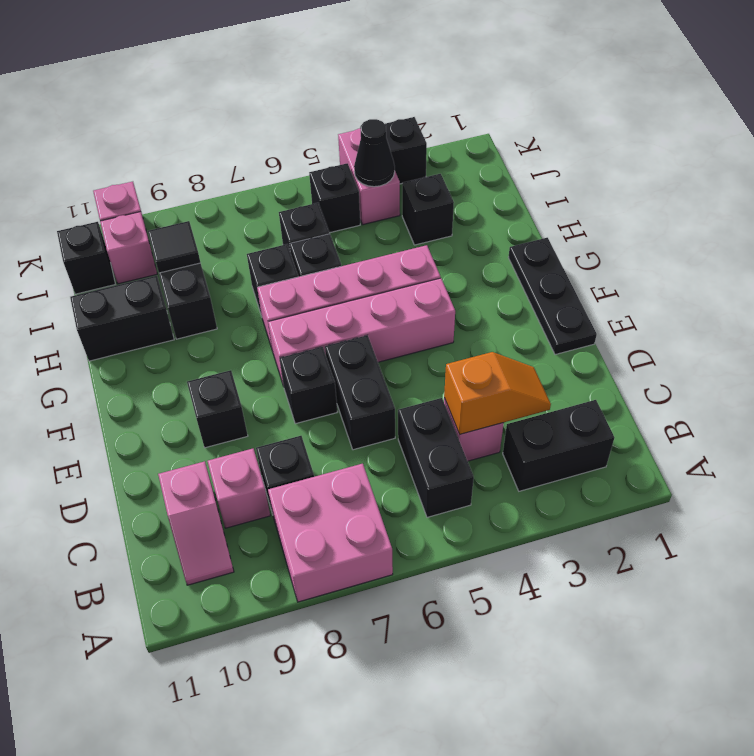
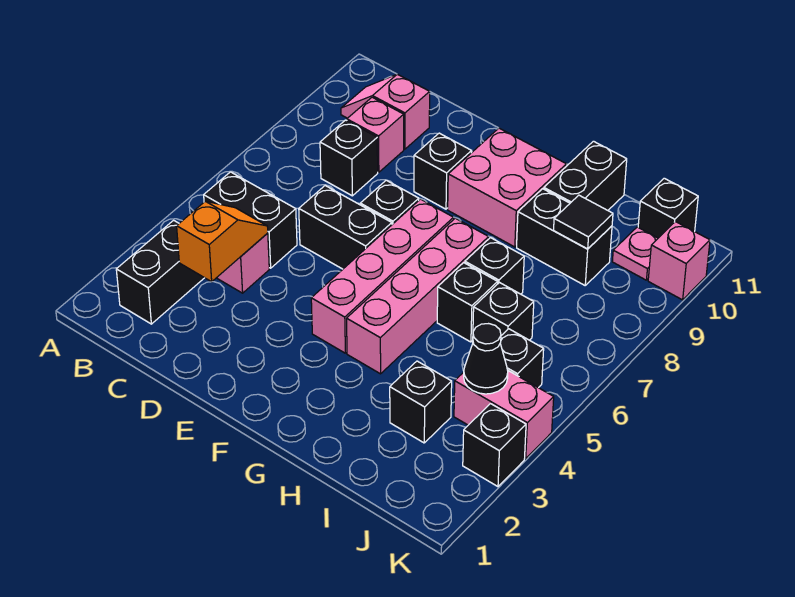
pink brick A7:B8 level 1 -> pink brick F9:G10 level 1
orange slope C3:C4 level 2 top 4 -> orange slope C3:C4 level 2 top 3
black plate E1:G1 level 1 -> none
pink brick J10 level 1 -> pink plate J10 level 1

